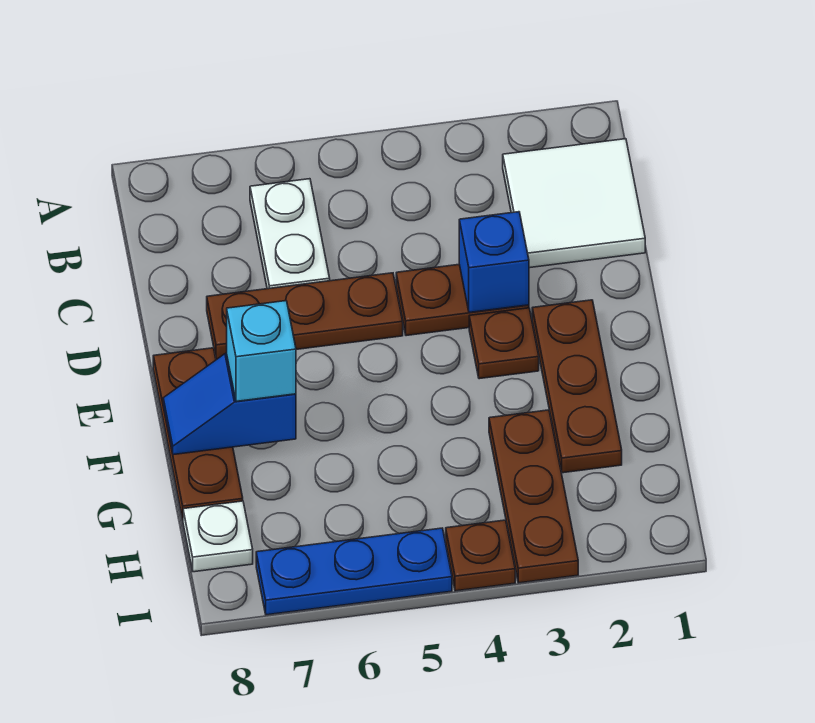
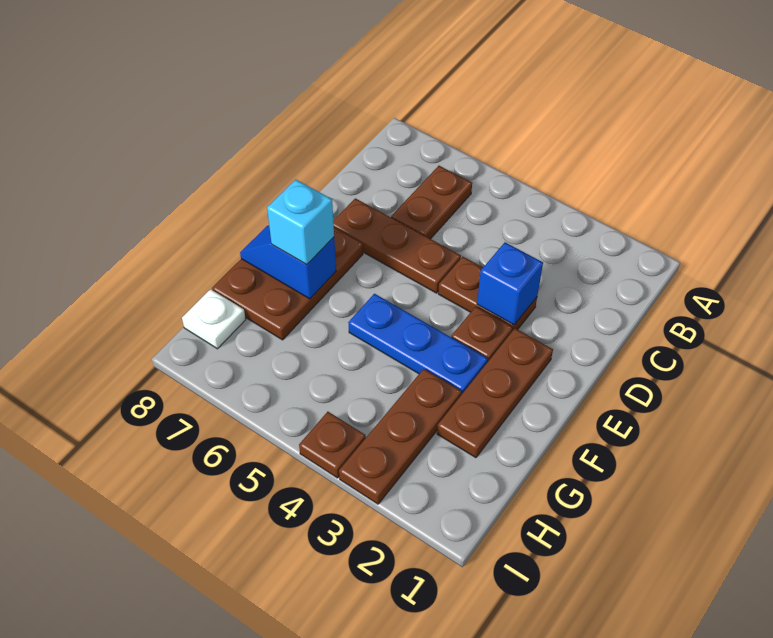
white tile B1:C2 level 1 -> none
white plate B6:C6 level 1 -> brown plate B6:C6 level 1
brown plate E8:G8 level 1 -> brown plate E7:G8 level 1
blue plate I5:I7 level 1 -> blue plate F3:F5 level 1

